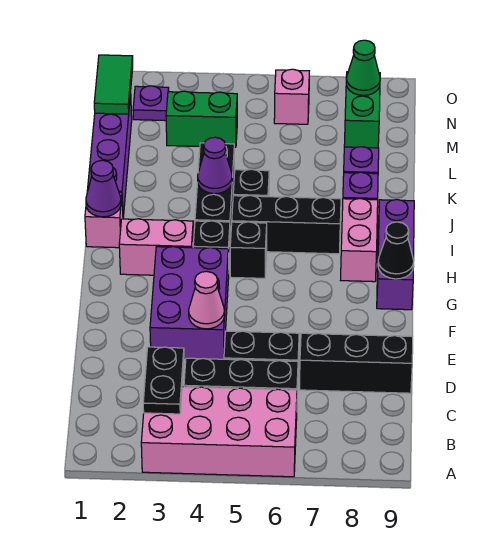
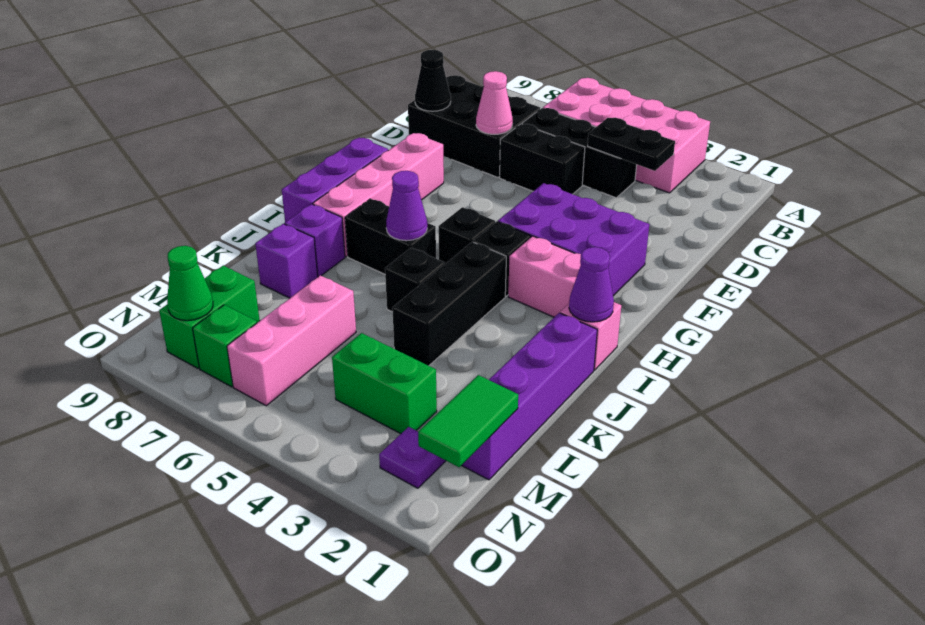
black plate B3:C3 level 2 -> black plate C3:C4 level 2
black brick D7:D9 level 1 -> black brick C7:D9 level 1
purple brick E3:G4 level 1 -> purple brick F2:G4 level 1
pink cone E4 level 2 -> pink cone D7 level 2
black cone G9 level 2 -> black cone D9 level 2
pink brick H8:I8 level 1 -> pink brick F8:I8 level 1
black brick I5:I7 level 1 -> black brick I6:I7 level 1
purple cone J4 level 2 -> purple cone I6 level 2
pink brick N6 level 1 -> pink brick L6:N6 level 1
none -> green brick N7 level 1

